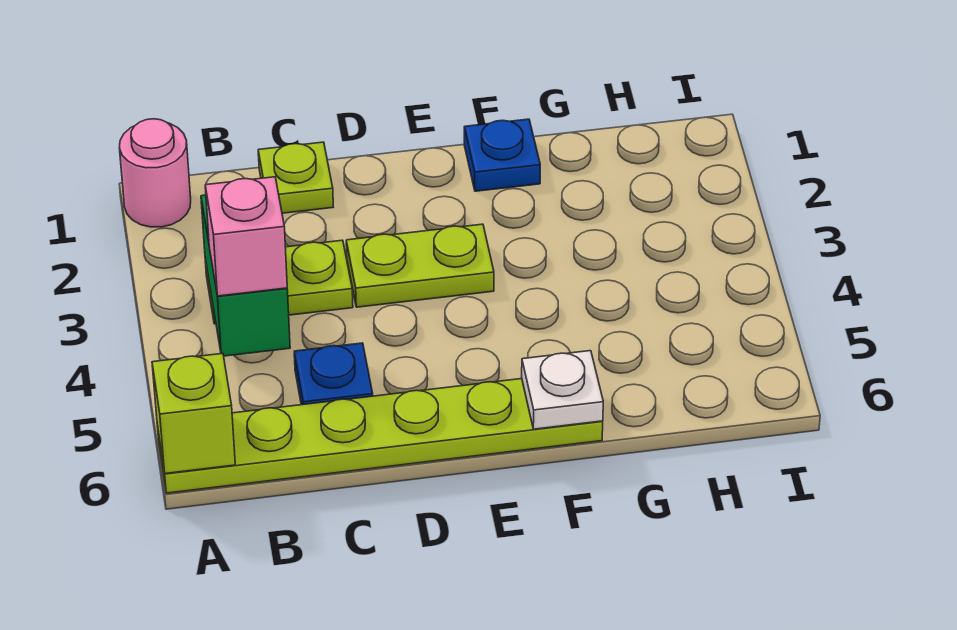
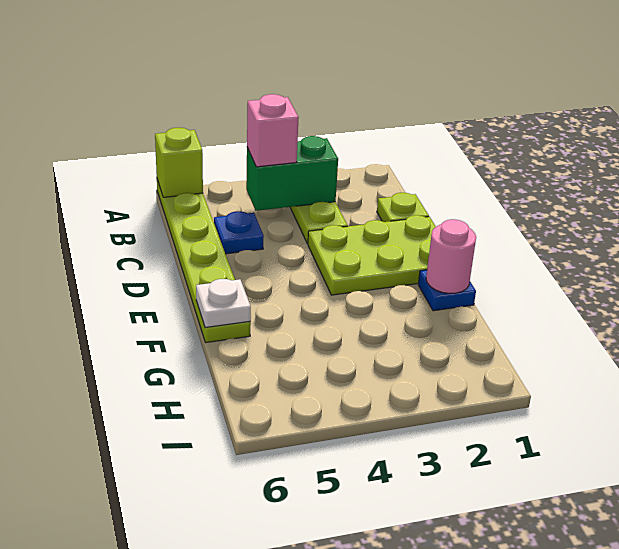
pink round brick A1 level 1 -> pink round brick F1 level 2
lime plate D3:E3 level 1 -> lime plate D1:E3 level 1

